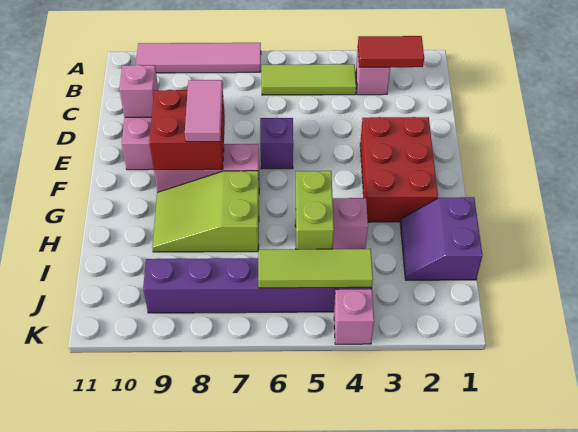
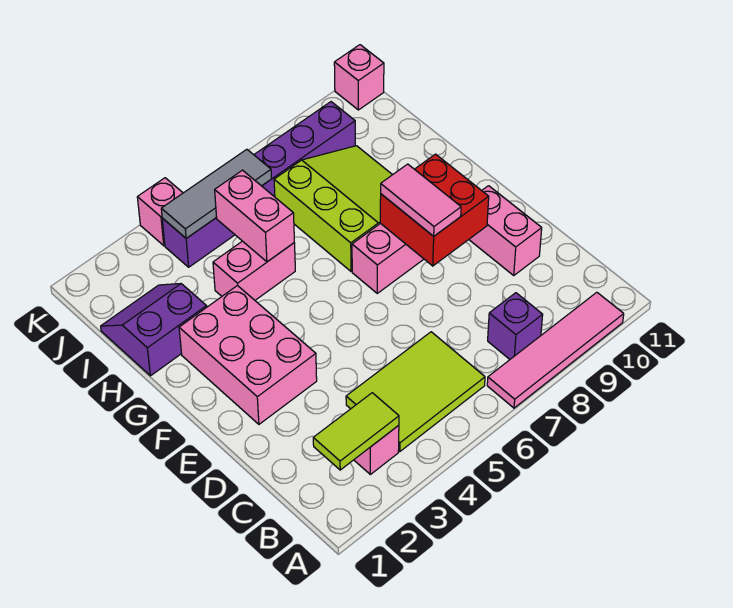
red tile B2:B3 level 2 -> lime tile B2:B3 level 2
lime tile B4:B6 level 1 -> lime tile B4:C6 level 1
pink brick D10 level 2 -> pink brick K11 level 1
red brick E2:G3 level 1 -> pink brick E2:G3 level 1
purple brick E6 level 1 -> purple brick B8 level 1
lime slope G7:H9 level 1 top 7 -> lime slope G7:I9 level 1 top 7
purple slope H1:I2 level 1 top 1 -> purple slope H1:I2 level 1 top H
lime brick H5:I5 level 2 -> pink brick H5:I5 level 2
lime tile J4:J6 level 2 -> grey tile J4:J6 level 2

